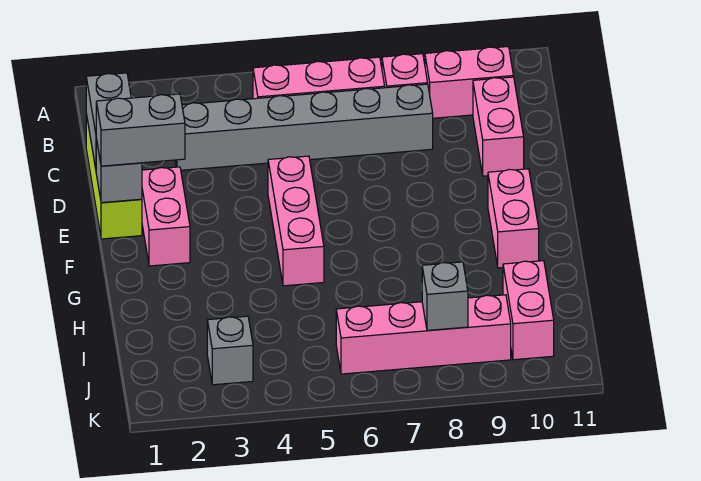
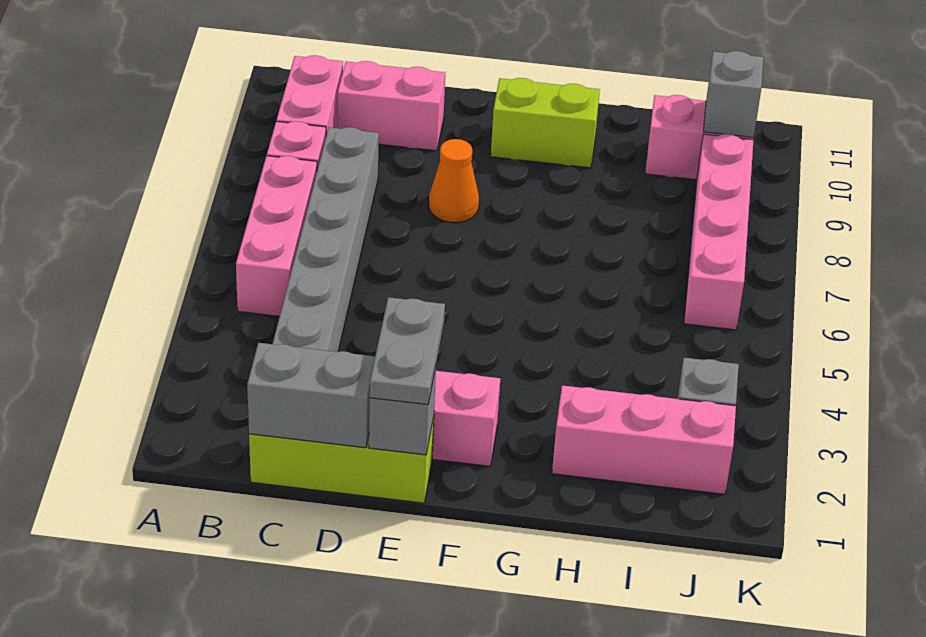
grey brick E1:E2 level 3 -> grey plate E1:E2 level 3
pink brick E5:G5 level 1 -> pink brick H2:J2 level 1
none -> orange cone E8 level 1
pink brick F10:G10 level 1 -> lime brick F10:G10 level 1
grey brick J8 level 2 -> grey brick J10 level 2

